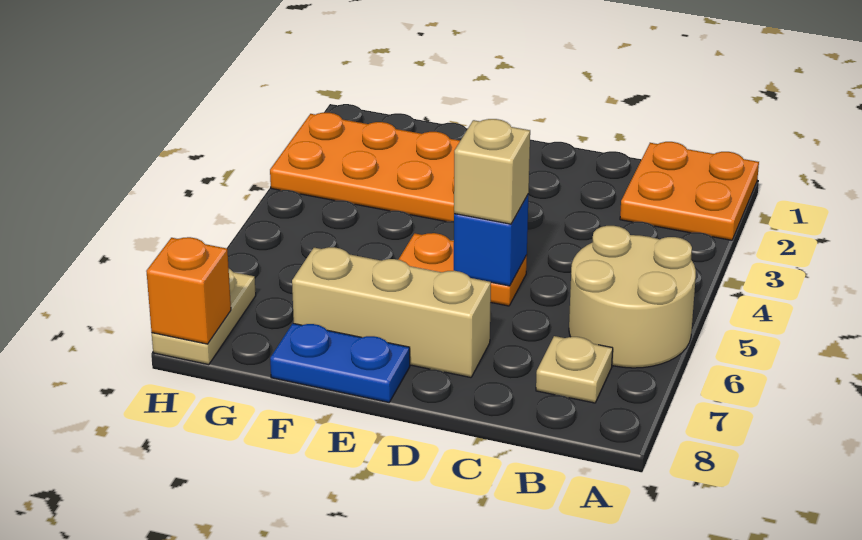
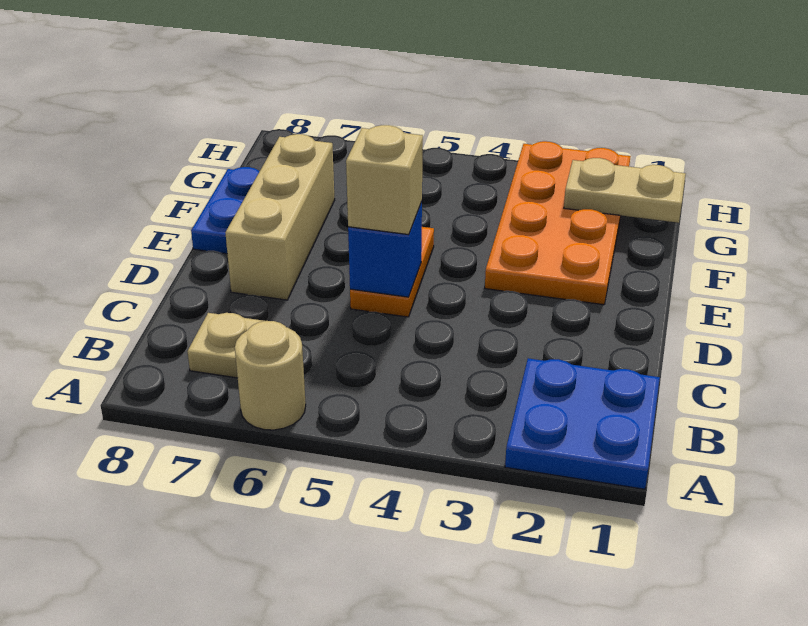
orange plate A1:B2 level 1 -> blue plate A1:B2 level 1
tan round brick A5:B6 level 1 -> tan round brick A6 level 1
tan plate H7:H8 level 1 -> tan plate G1:G2 level 2
orange brick H8 level 2 -> none

